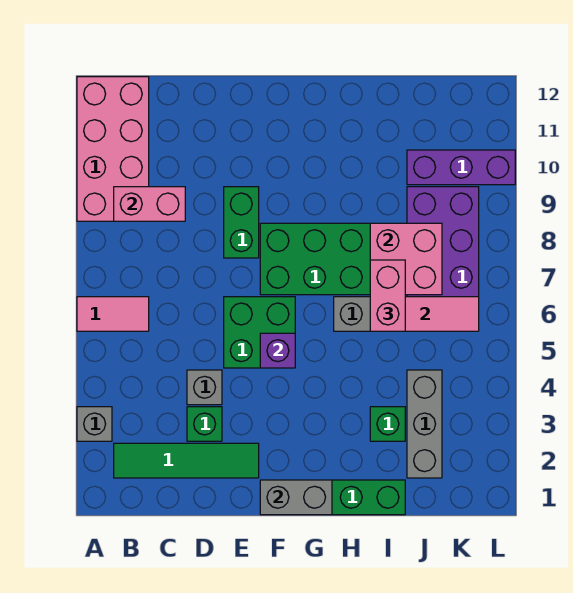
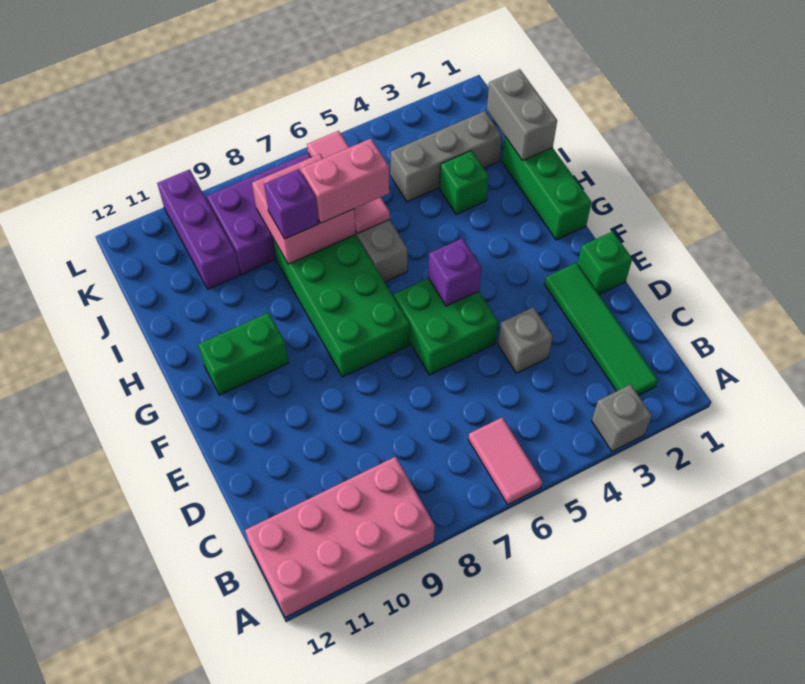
pink brick B9:C9 level 2 -> none
green brick D3 level 1 -> green brick E1 level 1
green brick E8:E9 level 1 -> green brick G10:G11 level 1
grey brick F1:G1 level 2 -> grey brick I1:J1 level 2
none -> purple brick I8 level 3

